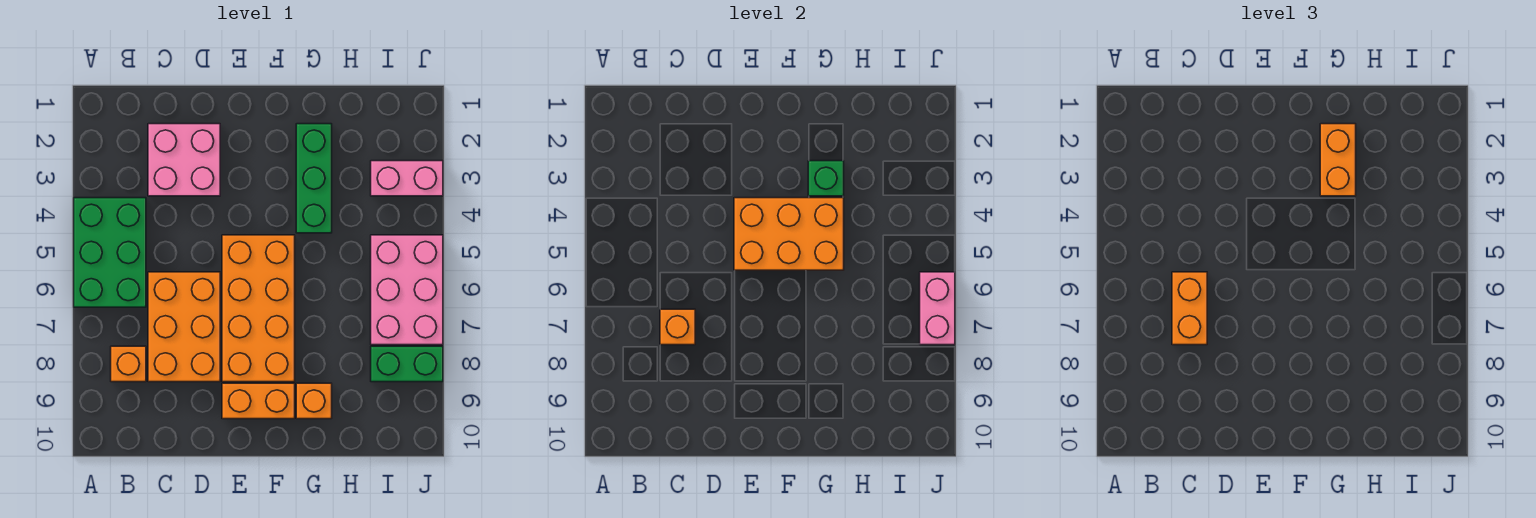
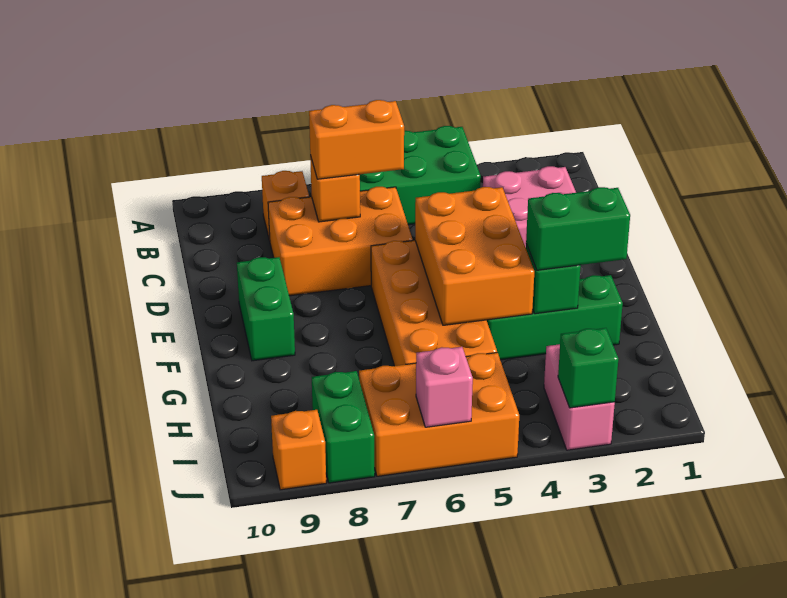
orange brick E5:F8 level 1 -> orange brick E5:H6 level 1
orange brick E9:F9 level 1 -> green brick E9:F9 level 1
orange brick G2:G3 level 3 -> green brick G2:G3 level 3
orange brick G9 level 1 -> orange brick J9 level 1
pink brick I5:J7 level 1 -> orange brick I5:J7 level 1
none -> green brick J3 level 2
pink brick J6:J7 level 2 -> pink brick J6 level 2

